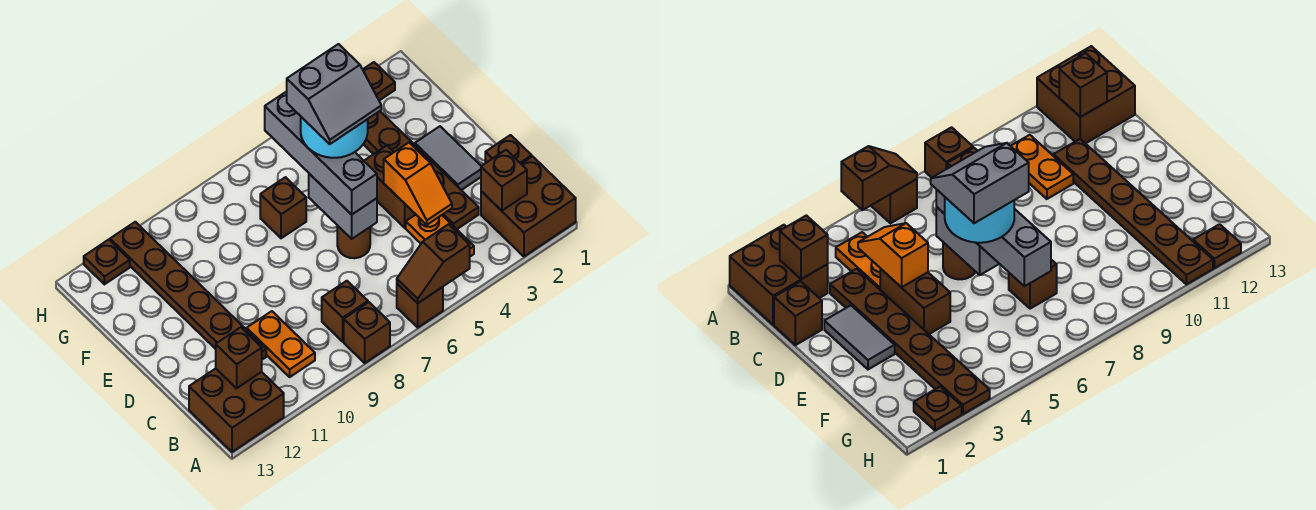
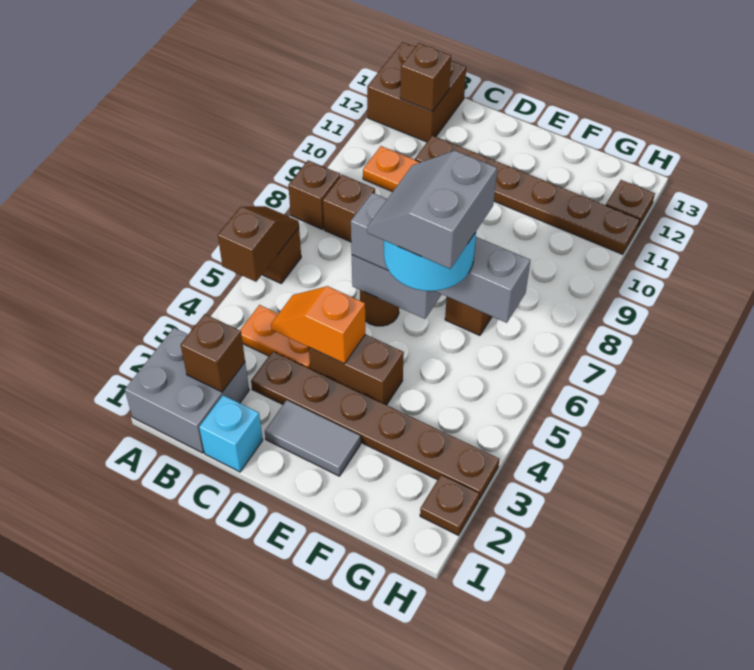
brown brick A1:B2 level 1 -> grey brick A1:B2 level 1
brown brick C1 level 1 -> cyan brick C1 level 1

